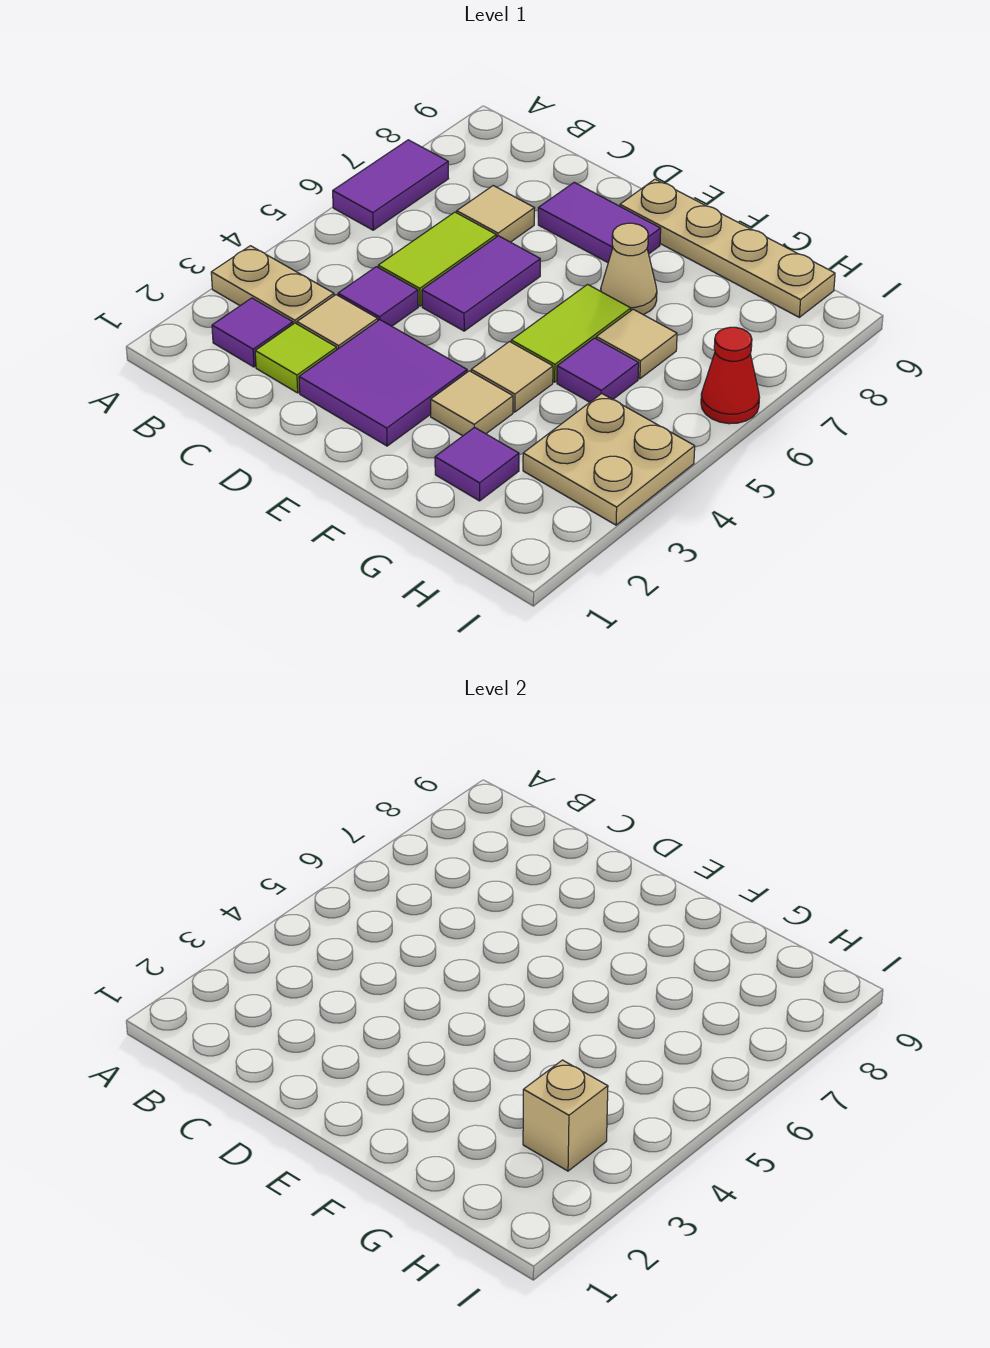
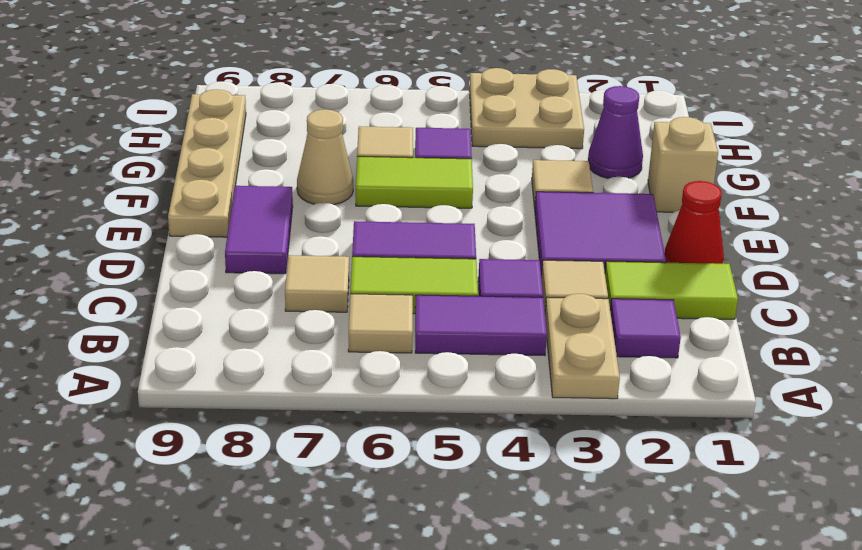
purple tile A6:A7 level 1 -> purple tile B4:B5 level 1
lime tile C2 level 1 -> lime tile C1:C2 level 1
tan tile F4 level 1 -> tan tile B6 level 1
purple tile G2 level 1 -> purple cone G2 level 1
tan brick H3 level 2 -> tan brick F1 level 1
red cone I6 level 1 -> red cone D1 level 1

